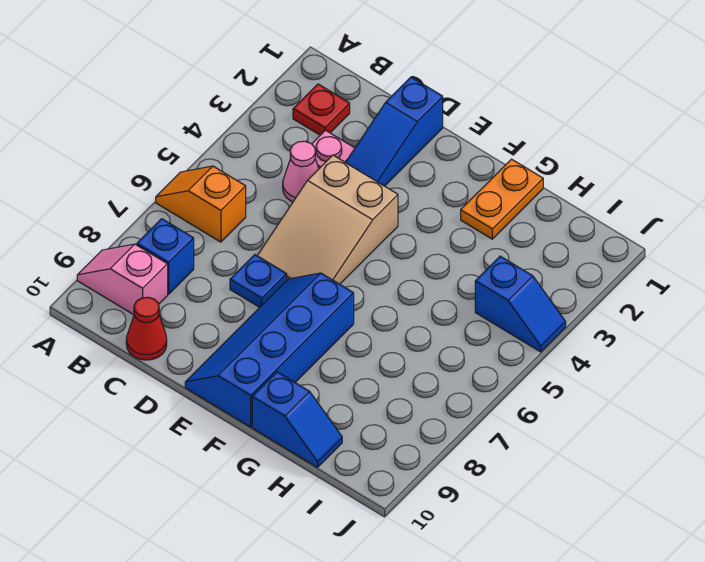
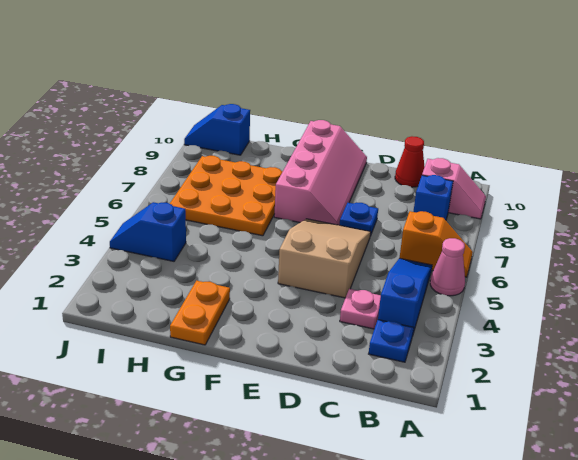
red plate B2 level 1 -> blue plate B2 level 1
pink cone C4 level 1 -> pink cone A5 level 1
blue slope D1:D3 level 1 top 1 -> blue slope B3:B5 level 1 top 3
blue slope E7:F10 level 1 top F -> pink slope E7:F10 level 1 top F
none -> orange plate G6:I8 level 1
blue slope G10:H10 level 1 top G -> blue slope I10:J10 level 1 top I

